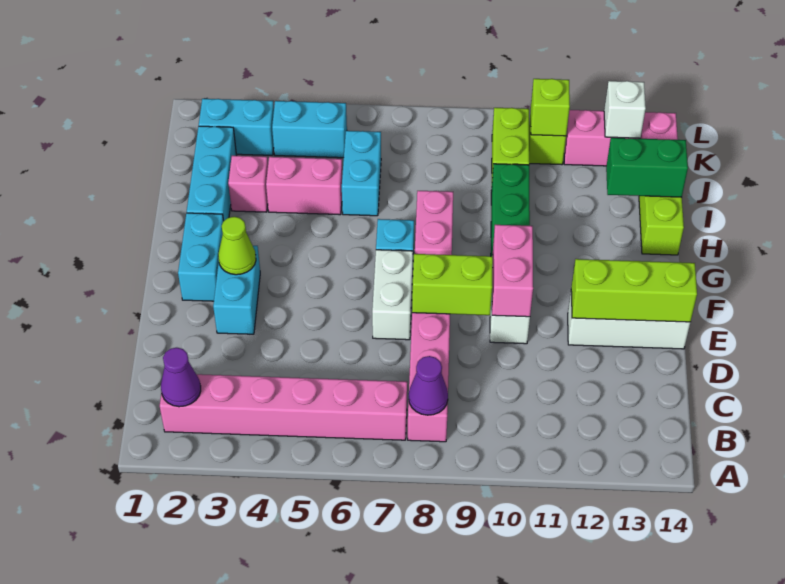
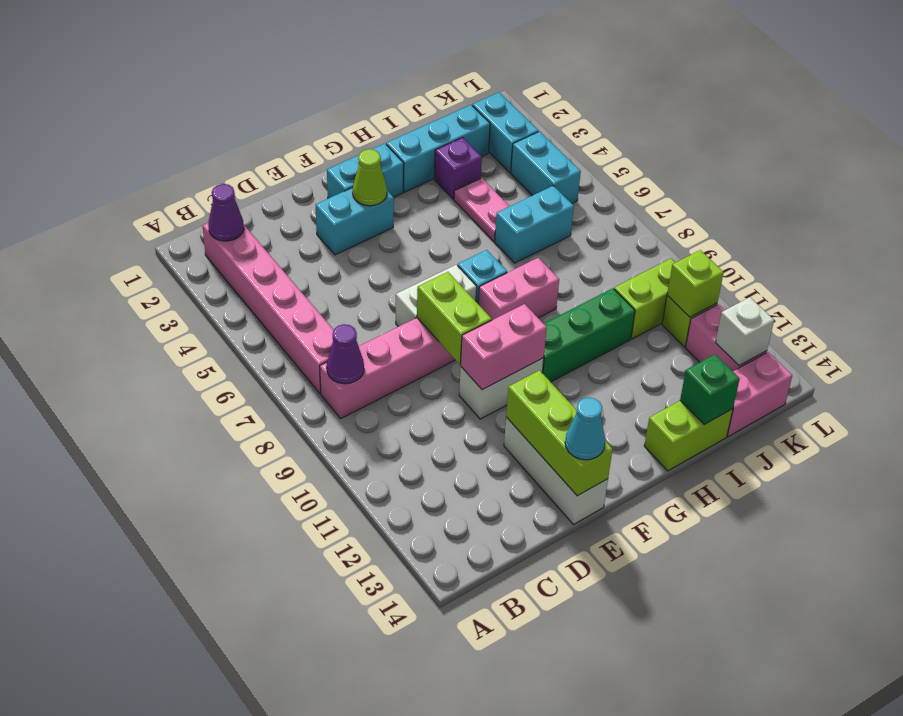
none -> cyan cone E14 level 3
pink brick I3 level 1 -> purple brick I3 level 1
pink brick I4:I5 level 1 -> pink plate I4:I5 level 1
green brick I13:I14 level 2 -> green brick I14 level 2

